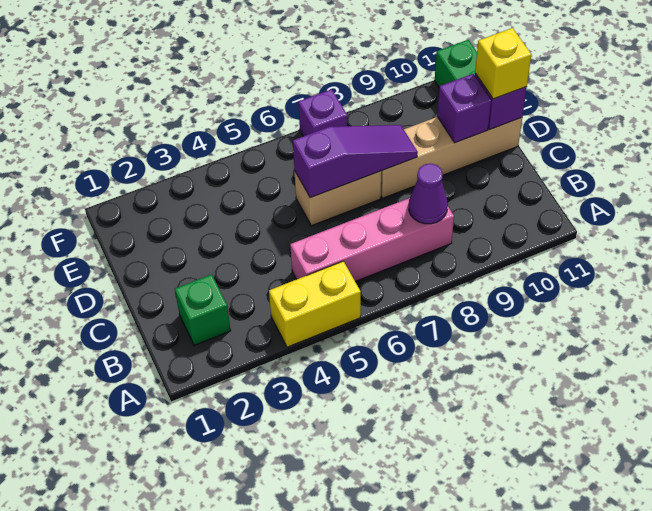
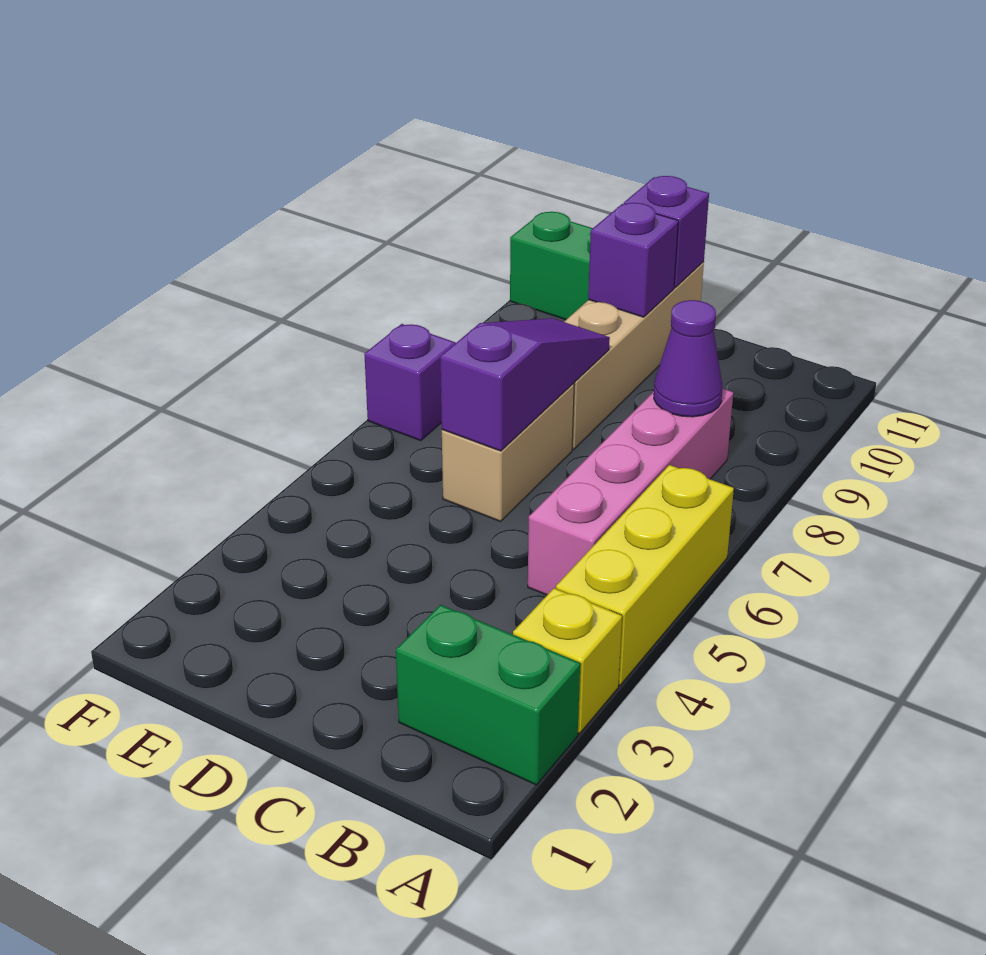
yellow brick A4:A5 level 1 -> yellow brick A4:A6 level 1
green brick B2 level 1 -> green brick A2:B2 level 1
yellow brick D11 level 3 -> yellow brick A3 level 1

